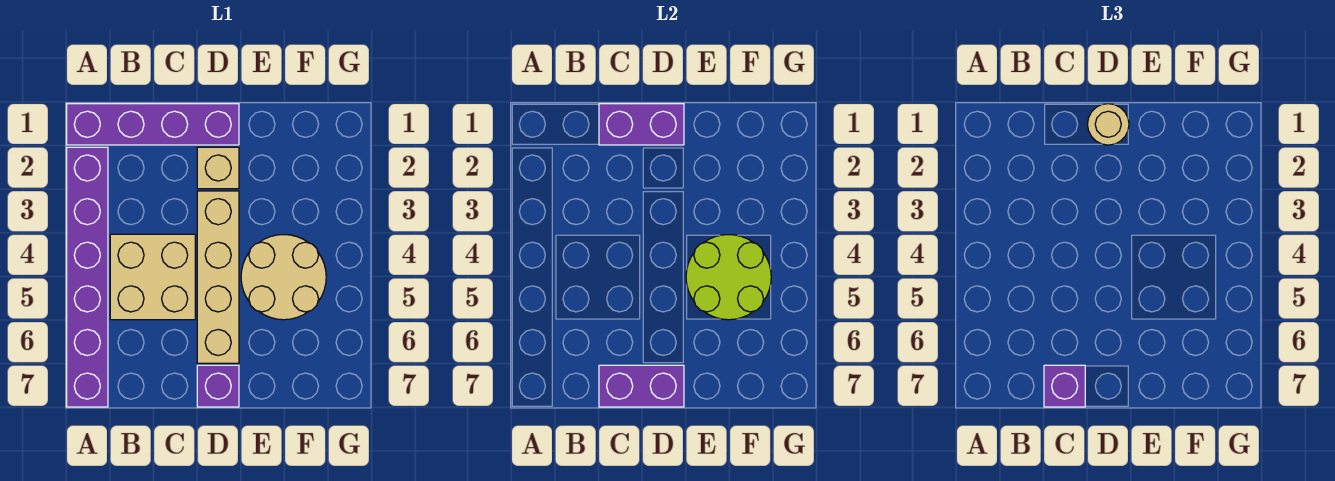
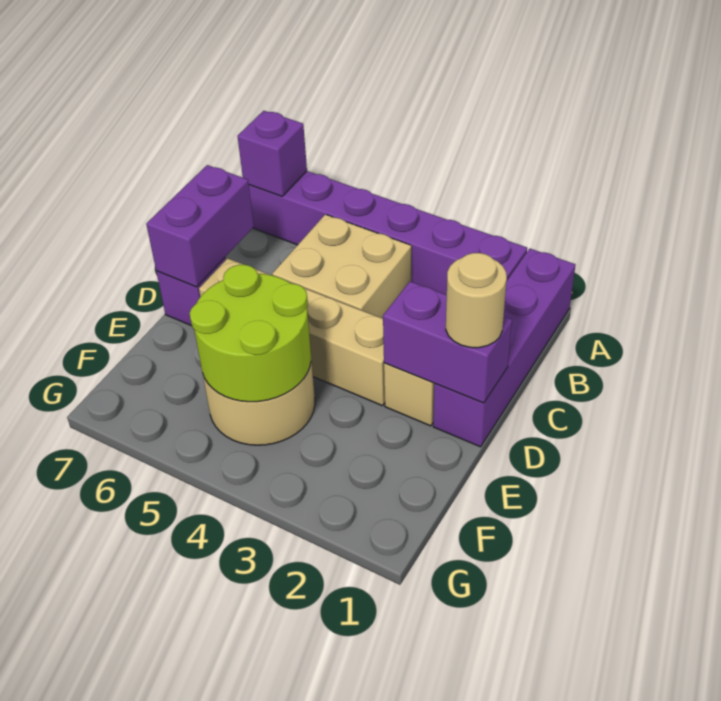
purple brick C1:D1 level 2 -> purple brick D1:D2 level 2
purple brick C7 level 3 -> purple brick A7 level 2

